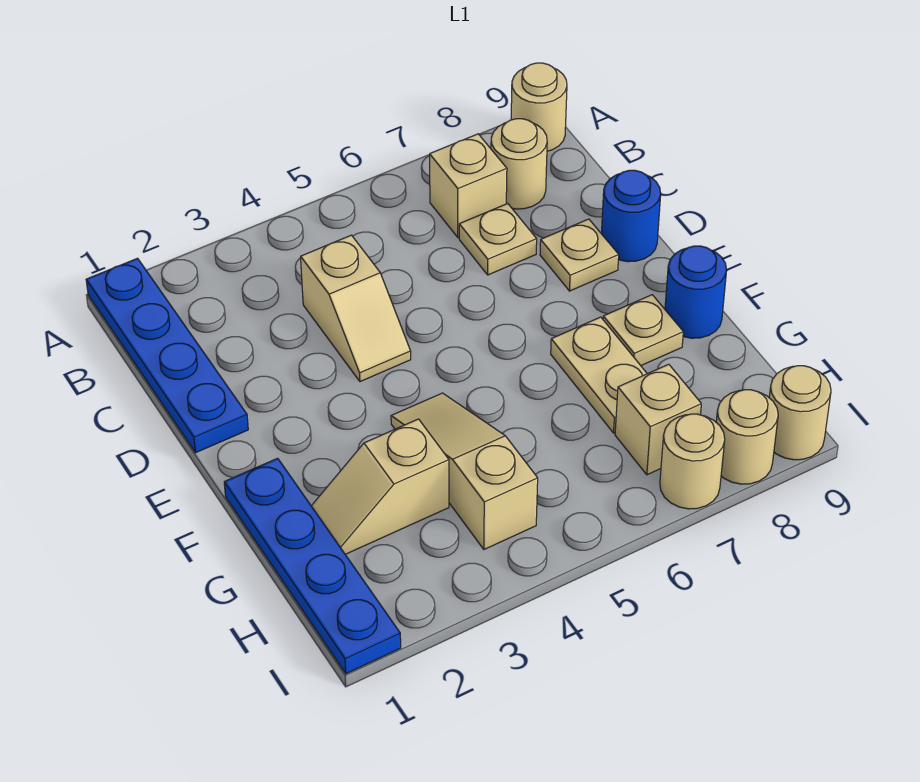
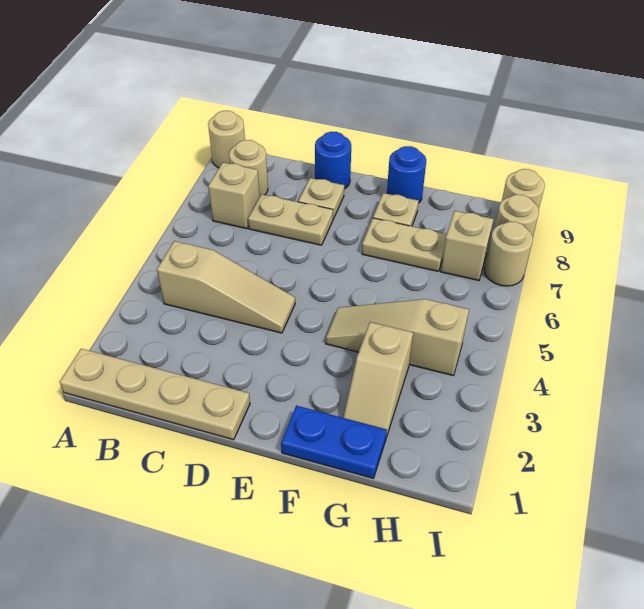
blue plate A1:D1 level 1 -> tan plate A1:D1 level 1
tan slope C4:D4 level 1 top C -> tan slope B4:D4 level 1 top B
tan plate C7 level 1 -> tan plate C7:D7 level 1
blue plate F1:I1 level 1 -> blue plate F1:G1 level 1

